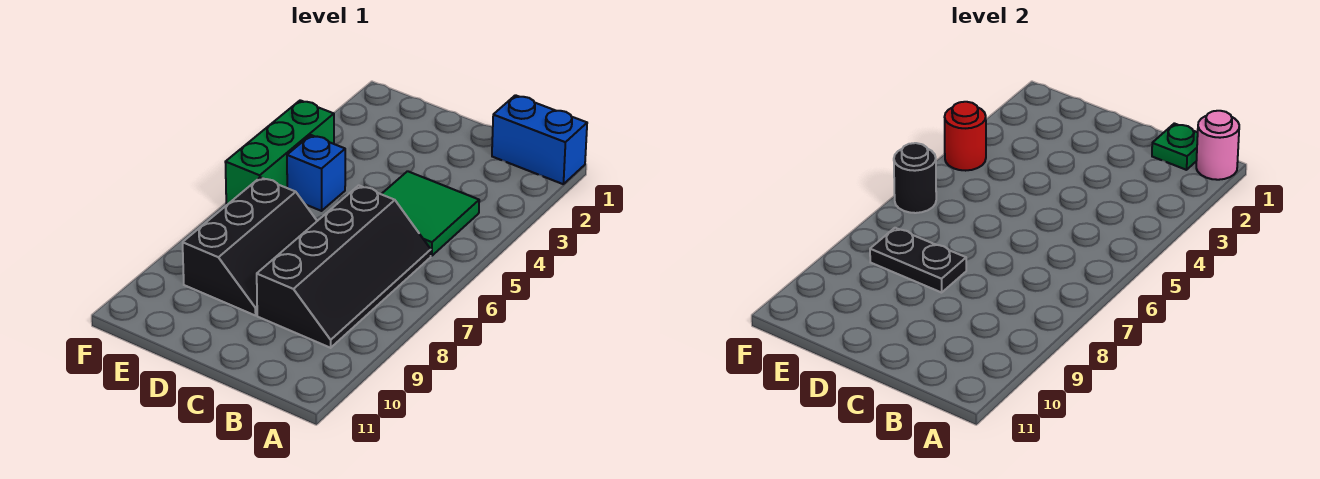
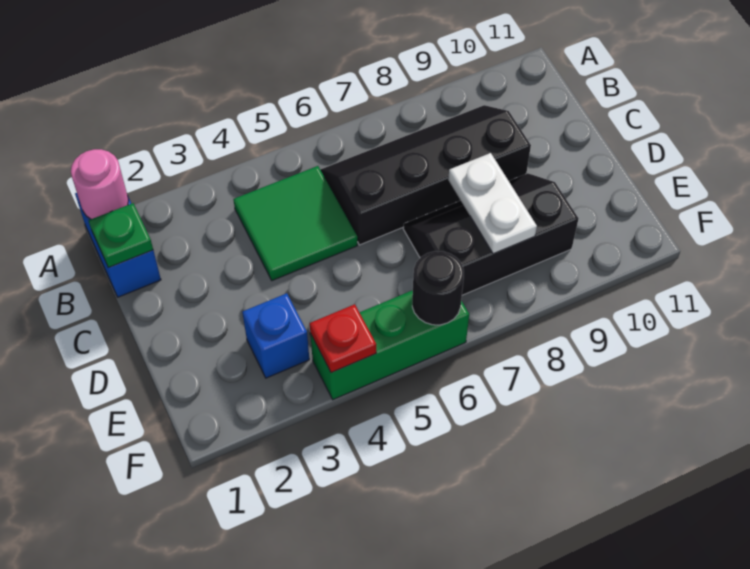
black plate D8:E8 level 2 -> white plate D8:E8 level 2
blue brick E5 level 1 -> blue brick E3 level 1
red round brick F4 level 2 -> red plate F4 level 2

